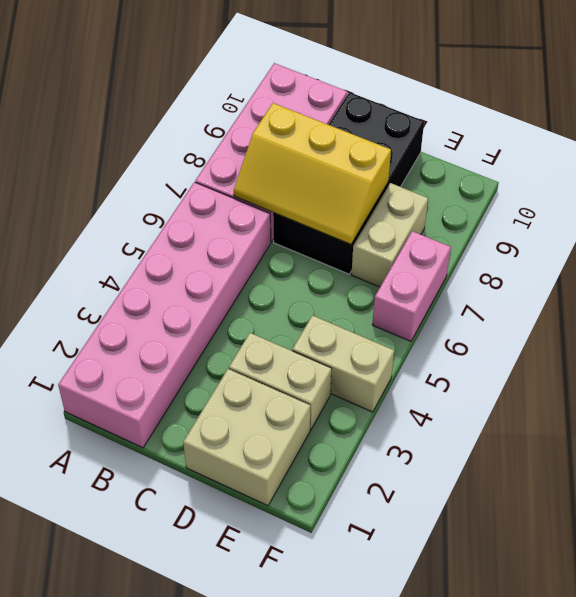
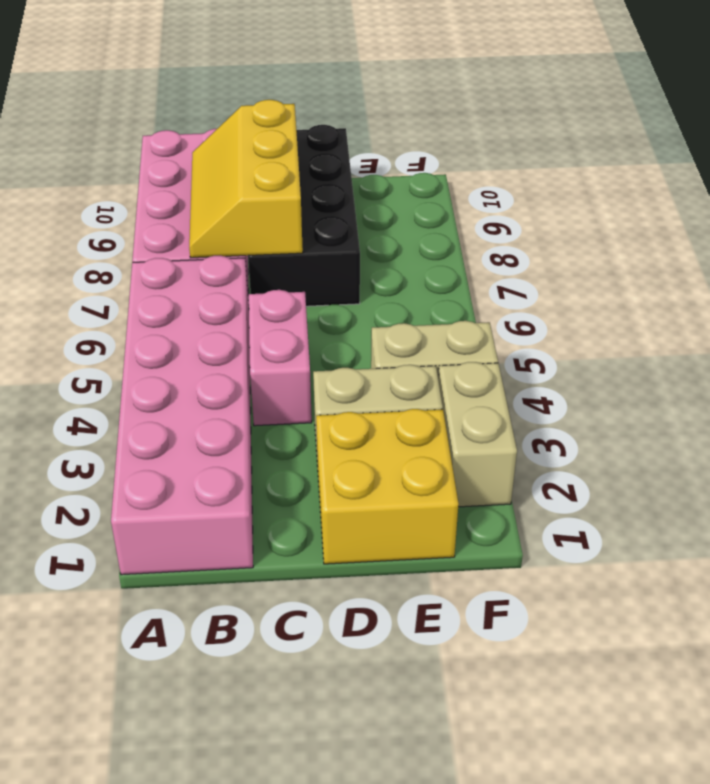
yellow slope B7:D8 level 2 top 8 -> yellow slope B7:C9 level 2 top C
tan brick D1:E2 level 1 -> yellow brick D1:E2 level 1
tan brick E7:E8 level 1 -> tan brick F2:F3 level 1
pink brick F6:F7 level 1 -> pink brick C4:C5 level 1

